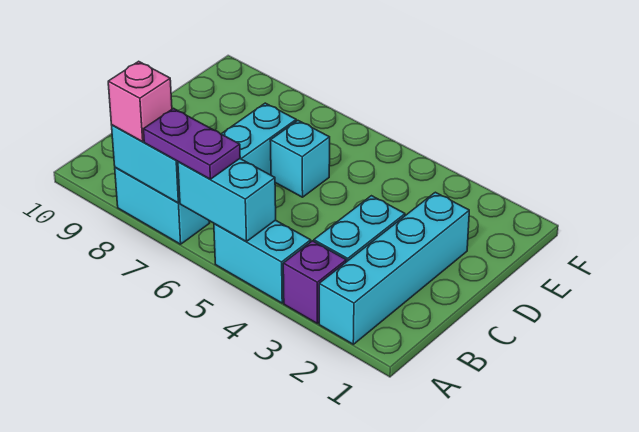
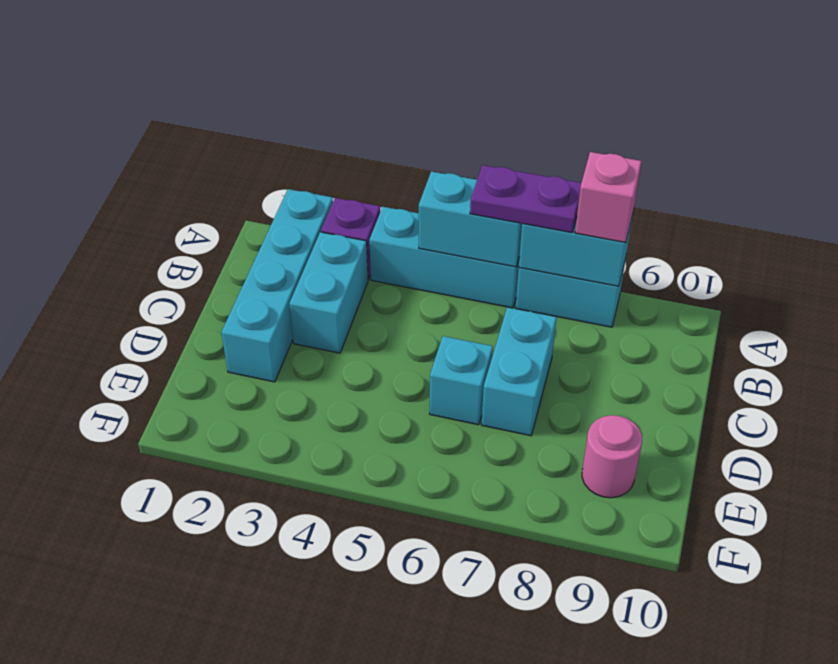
cyan brick A4:A5 level 1 -> cyan brick A4:A6 level 1
none -> pink round brick E9 level 1

